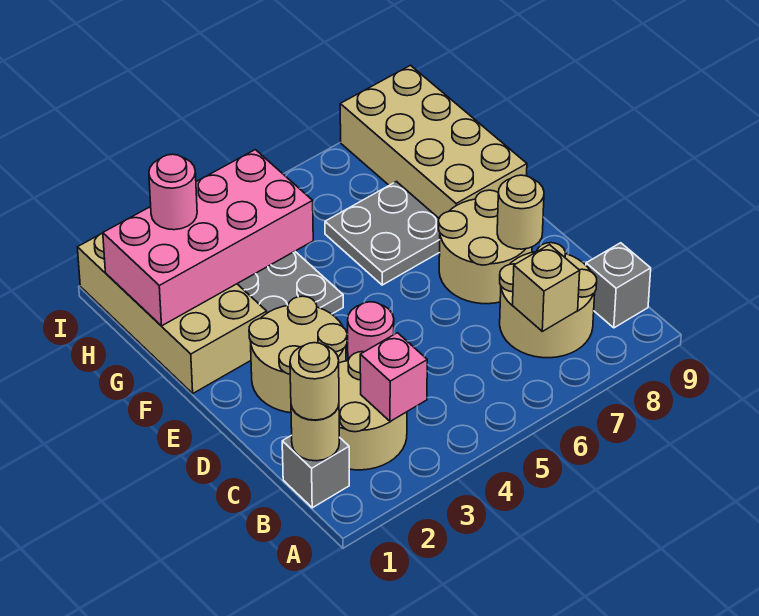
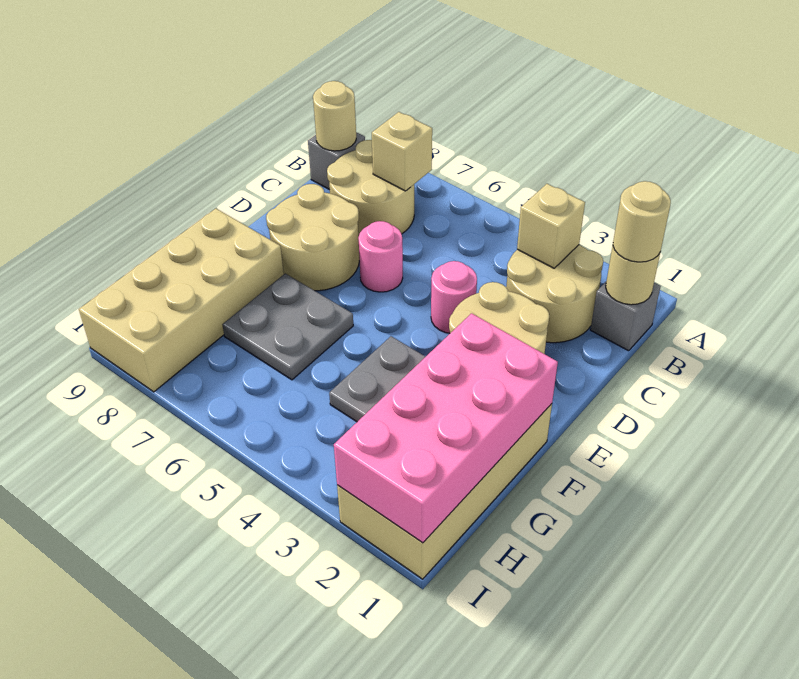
pink brick B3 level 2 -> tan brick B3 level 2
tan round brick D8 level 2 -> tan round brick B9 level 2
pink brick G1:H4 level 2 -> pink brick F1:I2 level 2
pink round brick H2 level 3 -> pink round brick D6 level 1

